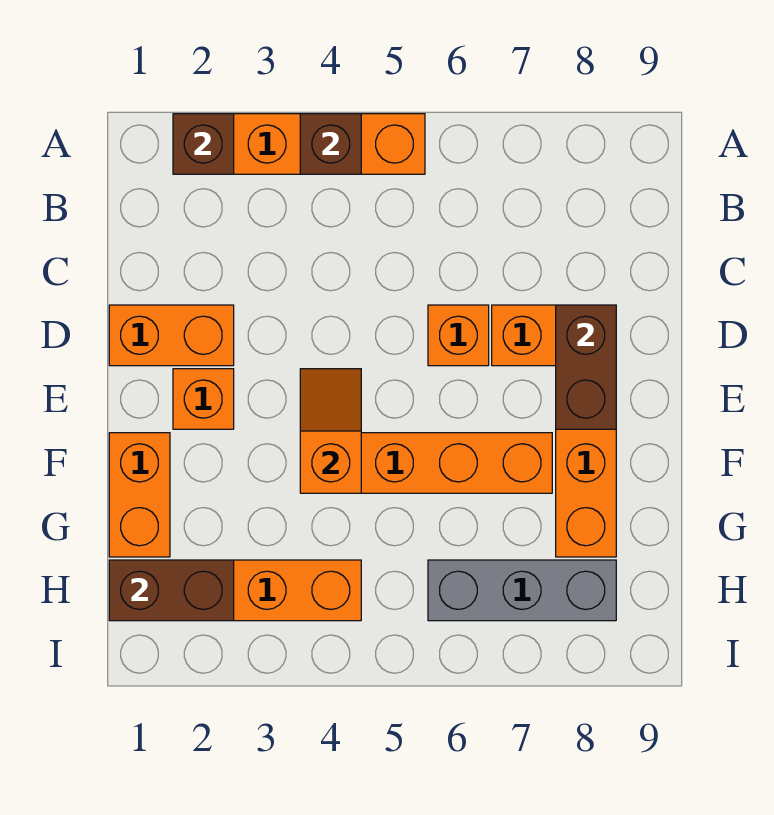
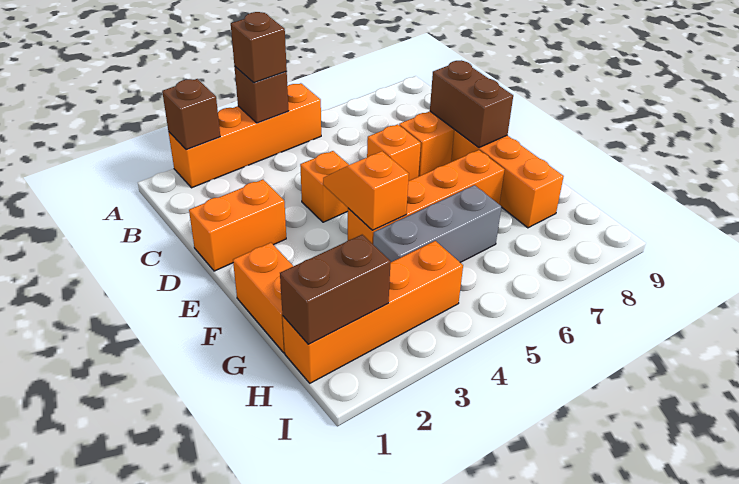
none -> brown brick A4 level 3
orange brick E2 level 1 -> orange brick D4 level 1
grey brick H6:H8 level 1 -> grey brick G4:G6 level 1

